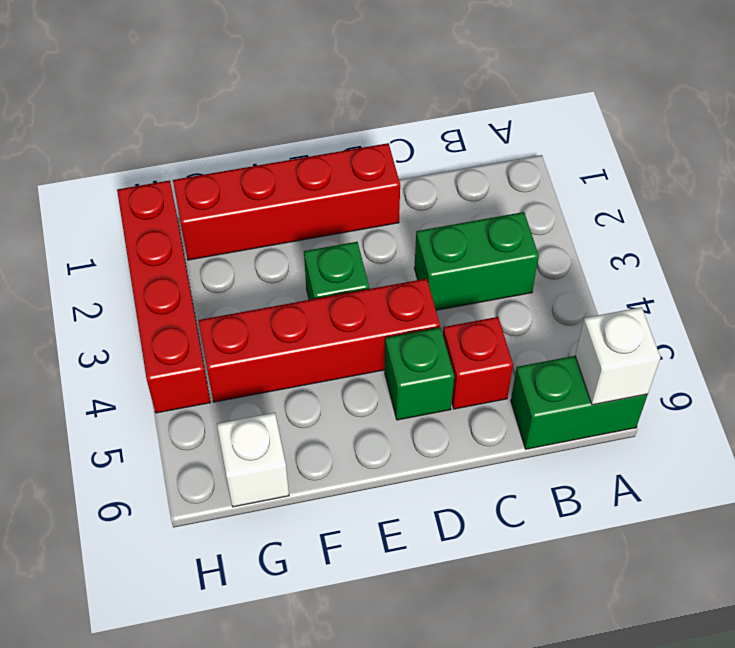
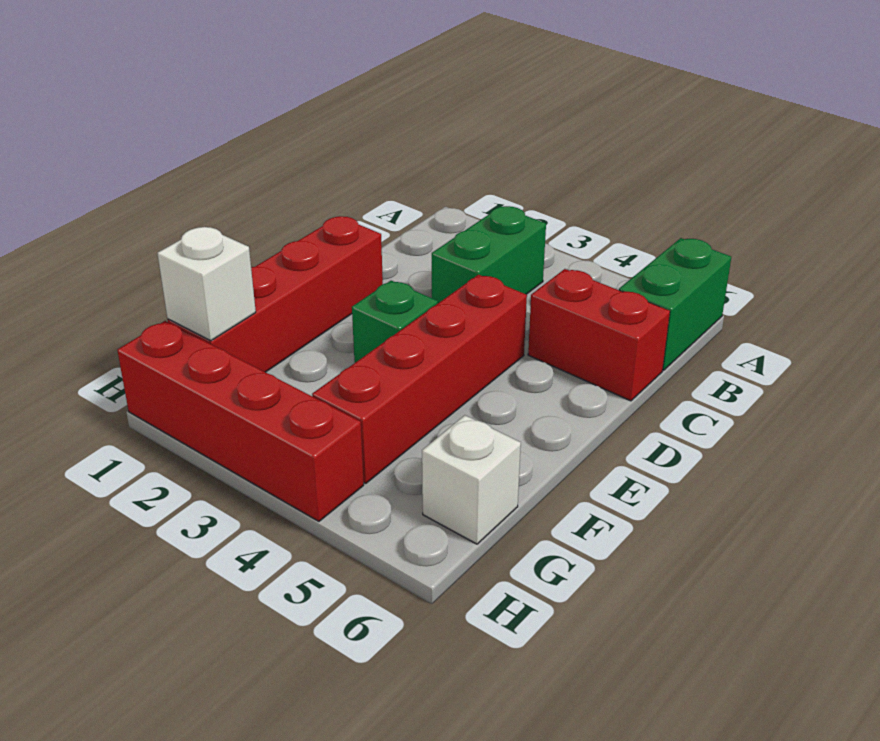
white brick A6 level 2 -> white brick G1 level 2
red brick C5 level 1 -> red brick C5:C6 level 1
green brick D5 level 1 -> none

